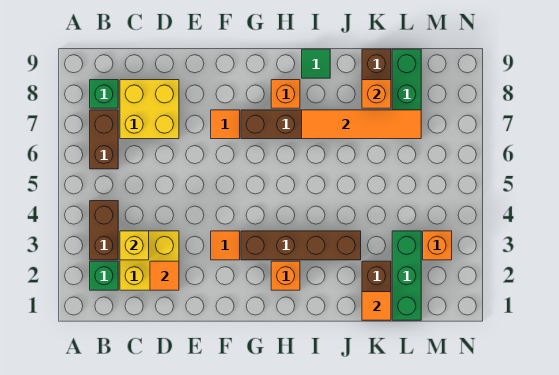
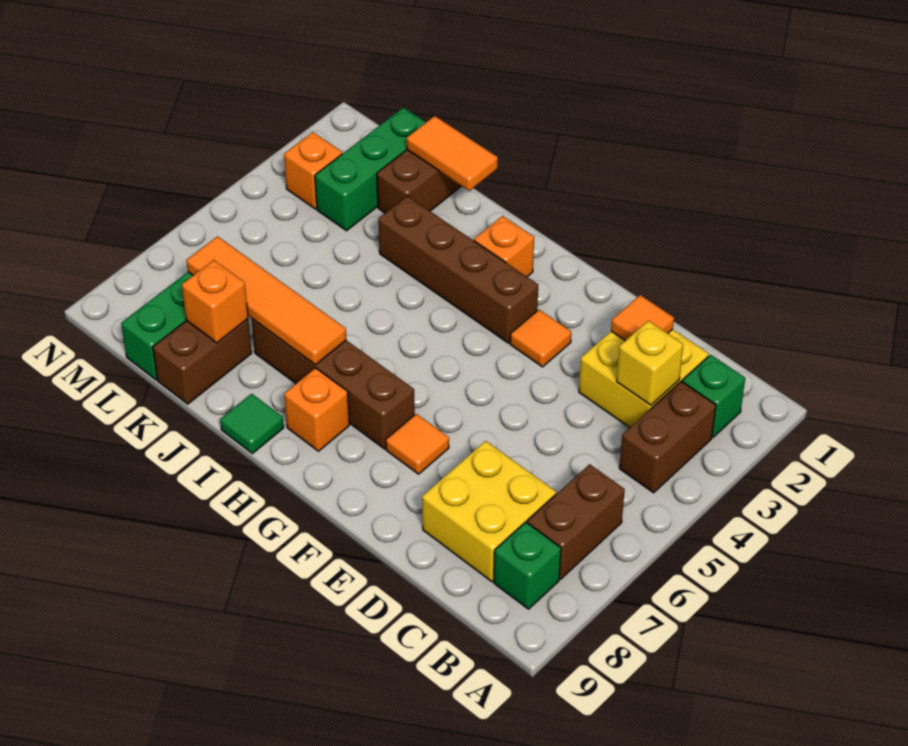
orange tile K1 level 2 -> orange tile J1:K1 level 2

